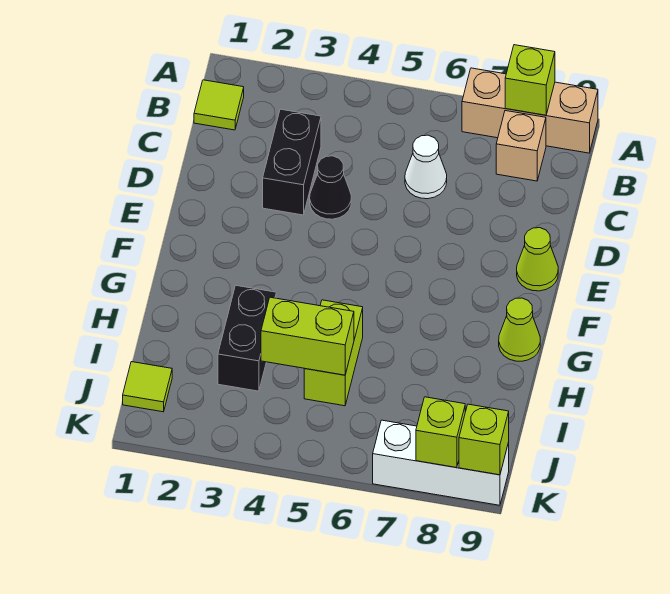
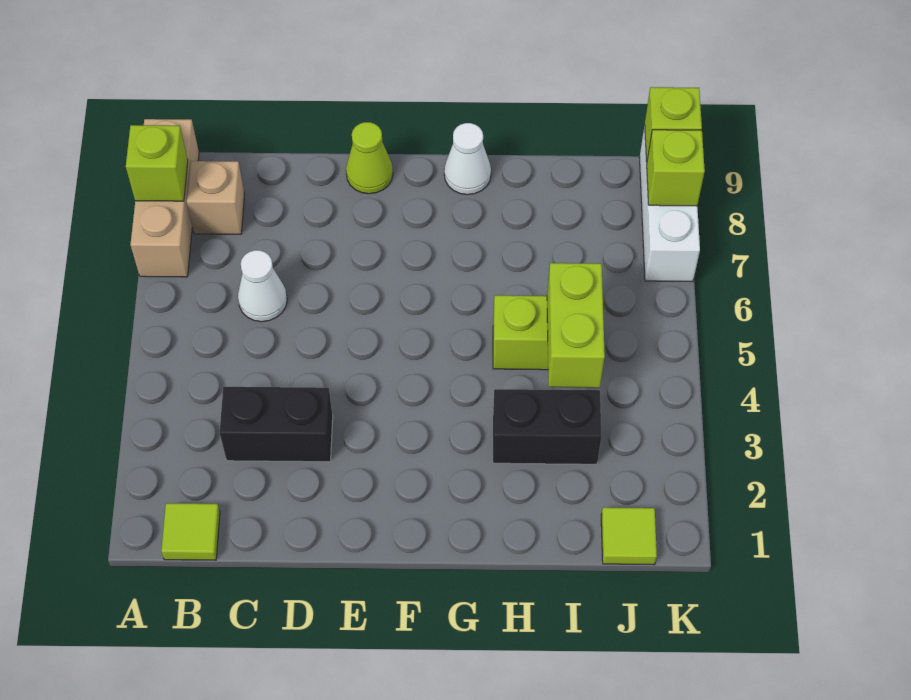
black cone D4 level 1 -> none
lime cone G9 level 1 -> white cone G9 level 1

